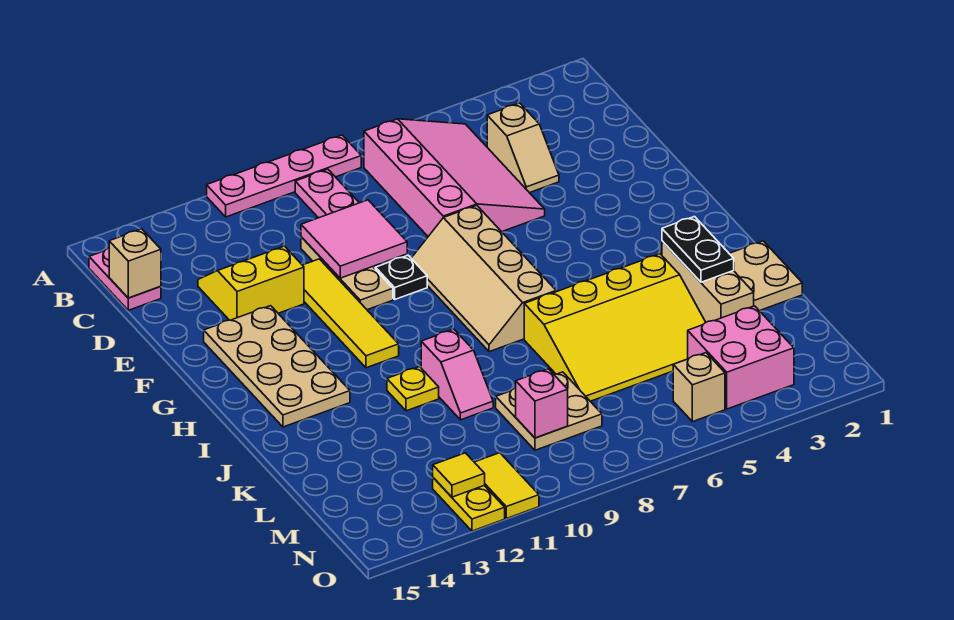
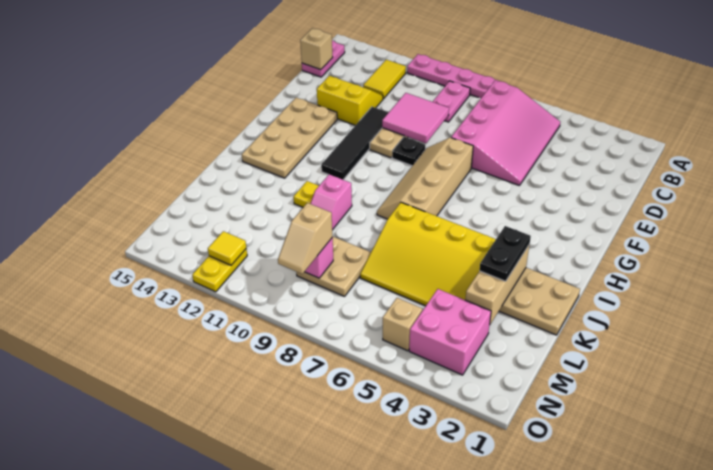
tan slope C4:D4 level 1 top C -> tan slope M9:N9 level 3 top M
yellow tile E11:H11 level 1 -> black tile E11:H11 level 1
yellow tile N11:O11 level 1 -> yellow tile B12:C12 level 1

